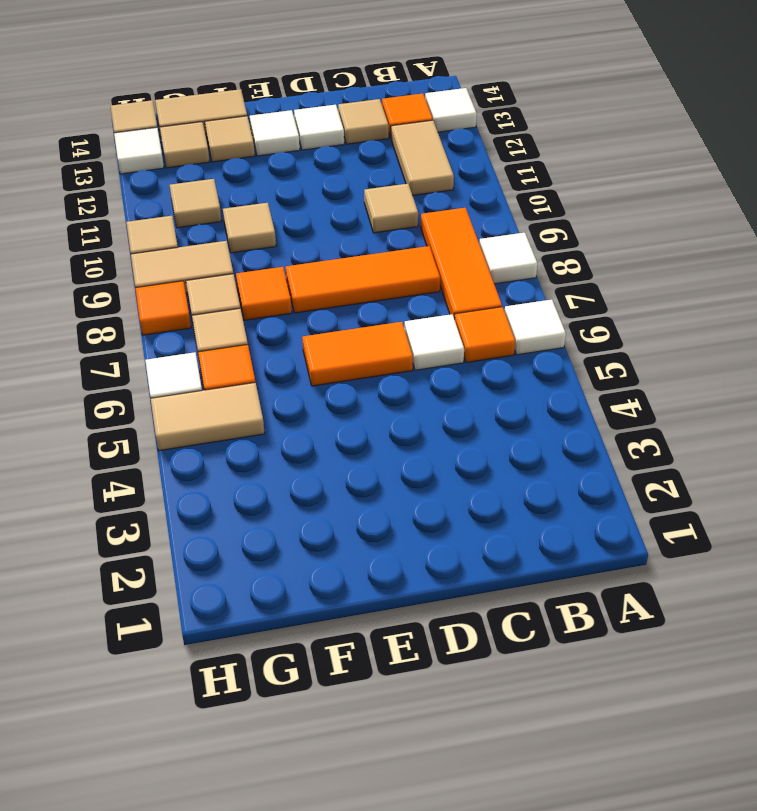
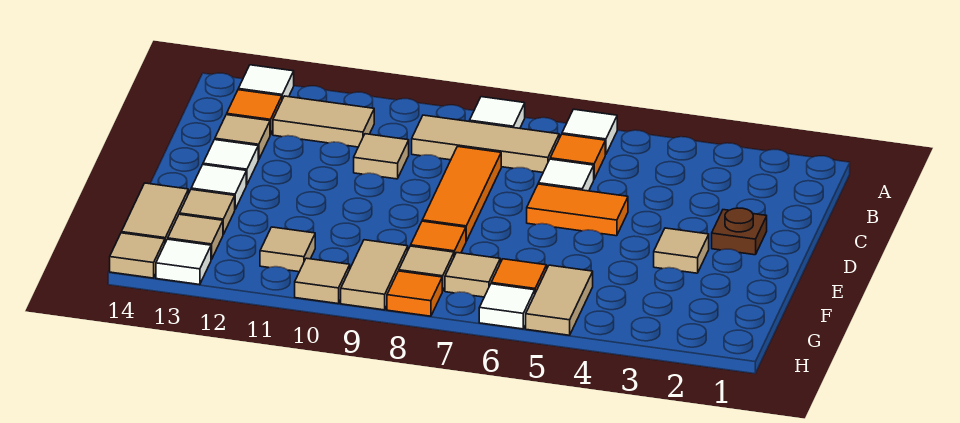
orange tile B7:B9 level 1 -> tan tile B7:B9 level 1
none -> brown plate D2 level 1
orange tile D6:E6 level 1 -> orange tile D5:D6 level 1
tan tile F10 level 1 -> tan tile E3 level 1

